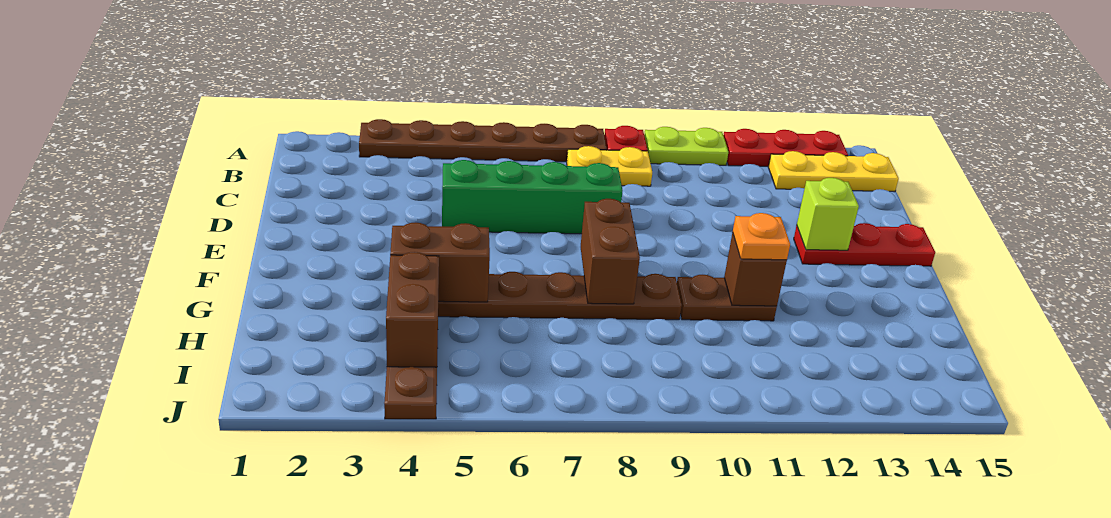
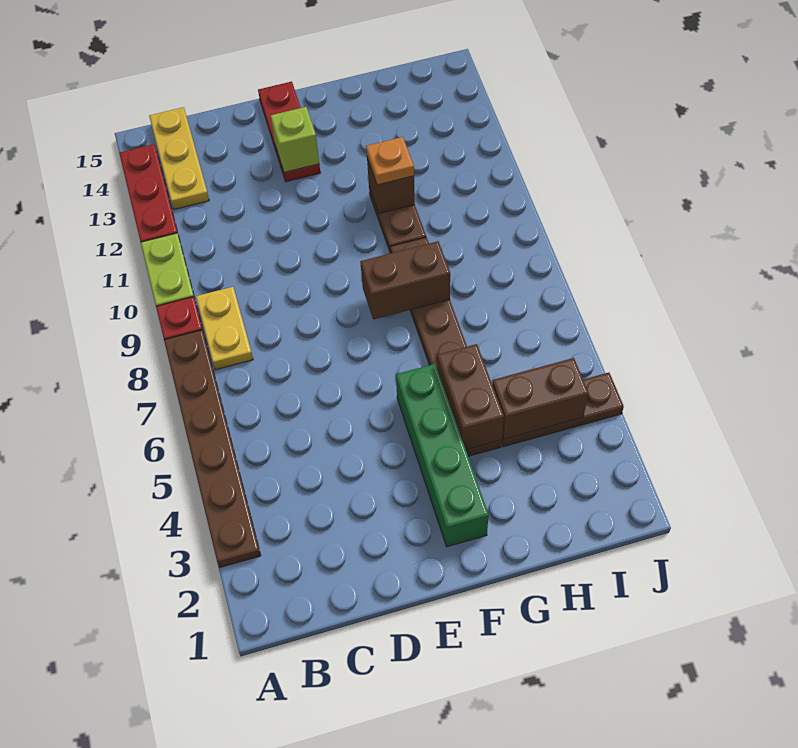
green brick D5:D8 level 1 -> green brick F2:F5 level 1

